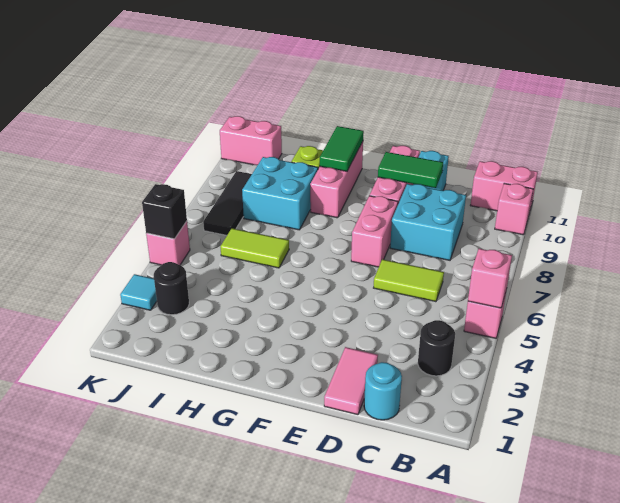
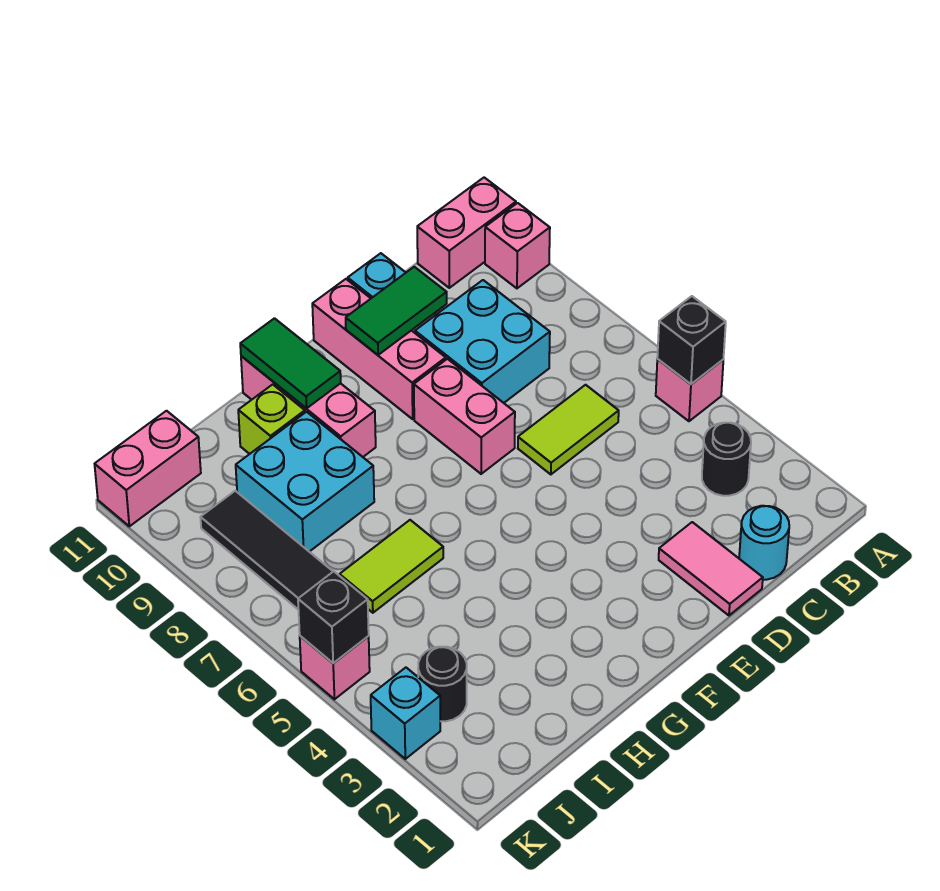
pink brick A5 level 2 -> black brick A5 level 2
cyan tile K3 level 1 -> cyan brick K3 level 1

